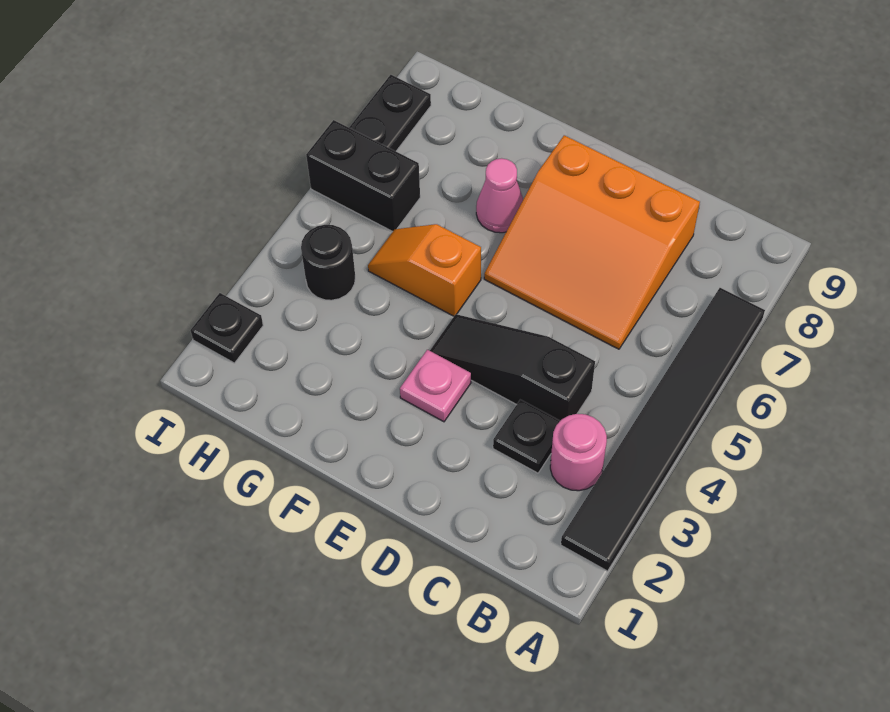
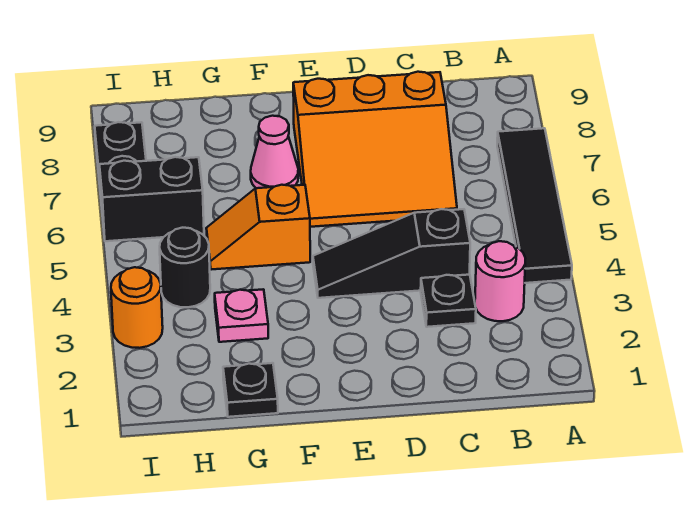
black tile A2:A7 level 1 -> black tile A4:A7 level 1
pink plate E3 level 1 -> pink plate G3 level 1
black plate I2 level 1 -> black plate G1 level 1
none -> orange round brick I3 level 1

